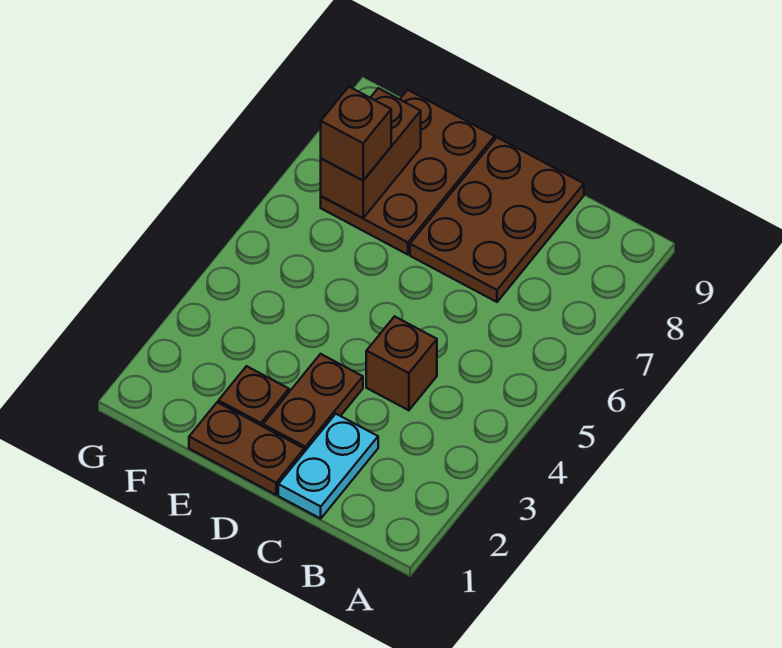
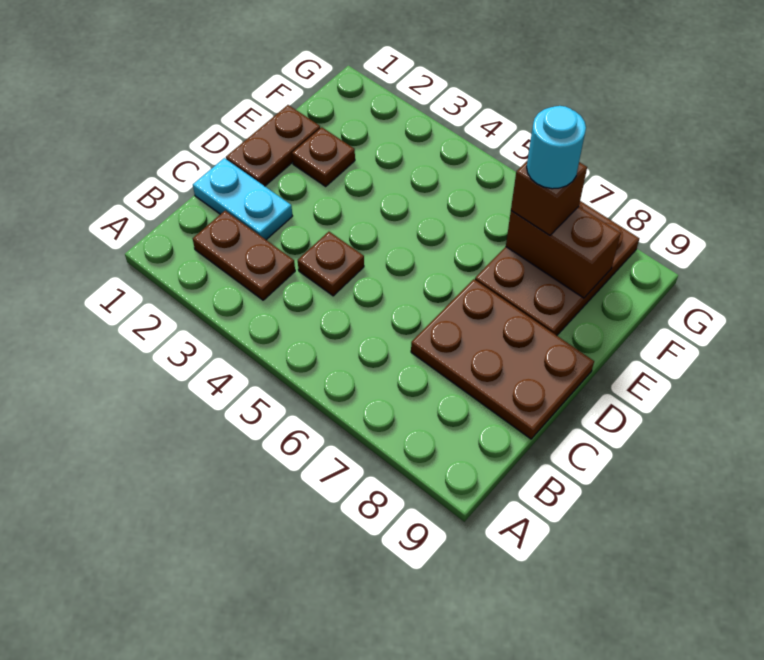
brown brick C4 level 1 -> brown plate C4 level 1
brown plate D2:D3 level 1 -> brown plate B2:B3 level 1
brown plate E7:F9 level 1 -> brown plate E7:G8 level 1
none -> cyan round brick F7 level 4

